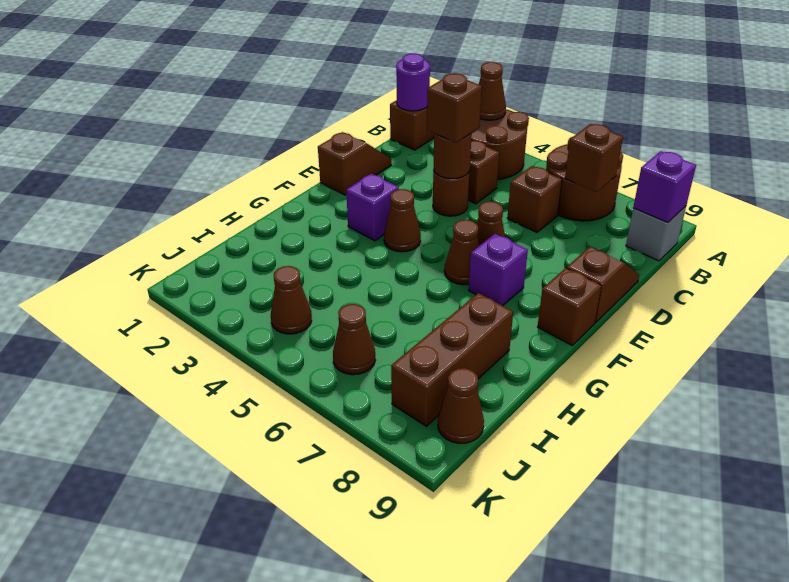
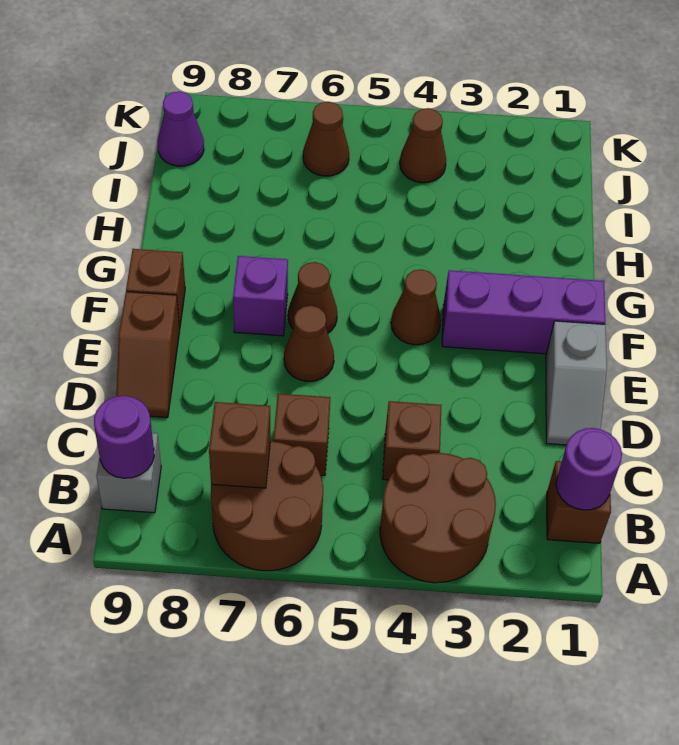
brown cone A3 level 2 -> none
purple brick B9 level 2 -> purple round brick B9 level 2
brown slope D1:E1 level 1 top E -> grey slope D1:E1 level 1 top E
brown round brick D4 level 1 -> none
brown round brick D4 level 2 -> none
brown brick D4 level 3 -> none
purple brick F3 level 1 -> purple brick F1:F3 level 1
brown brick H8:J8 level 1 -> none
brown cone J9 level 1 -> purple cone J9 level 1

